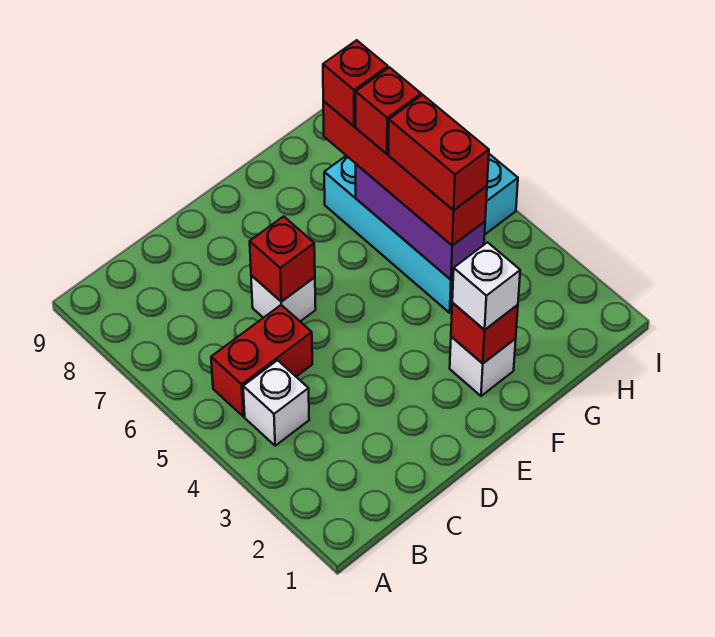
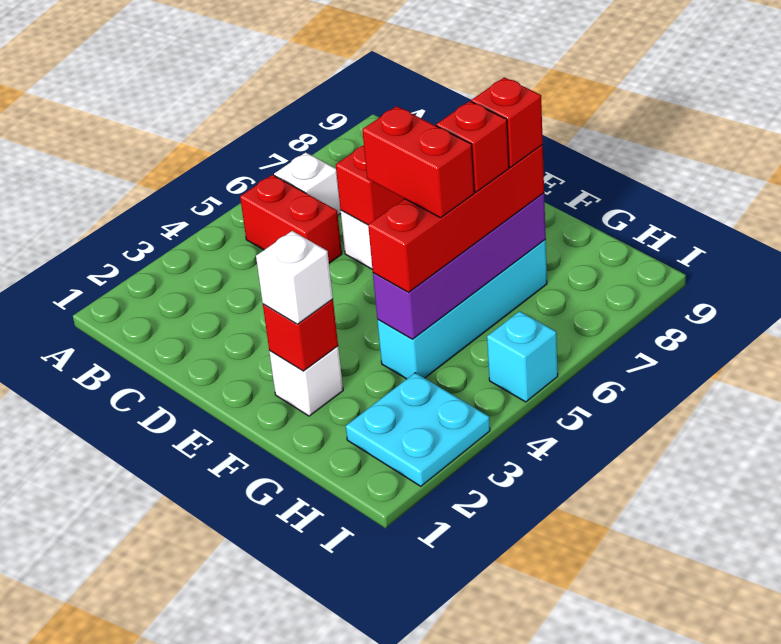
white brick B4 level 1 -> white brick B6 level 1
purple brick G4:G6 level 2 -> purple brick G4:G7 level 2
red brick G4:G5 level 4 -> red brick F5:G5 level 4
none -> cyan plate H2:I3 level 1

